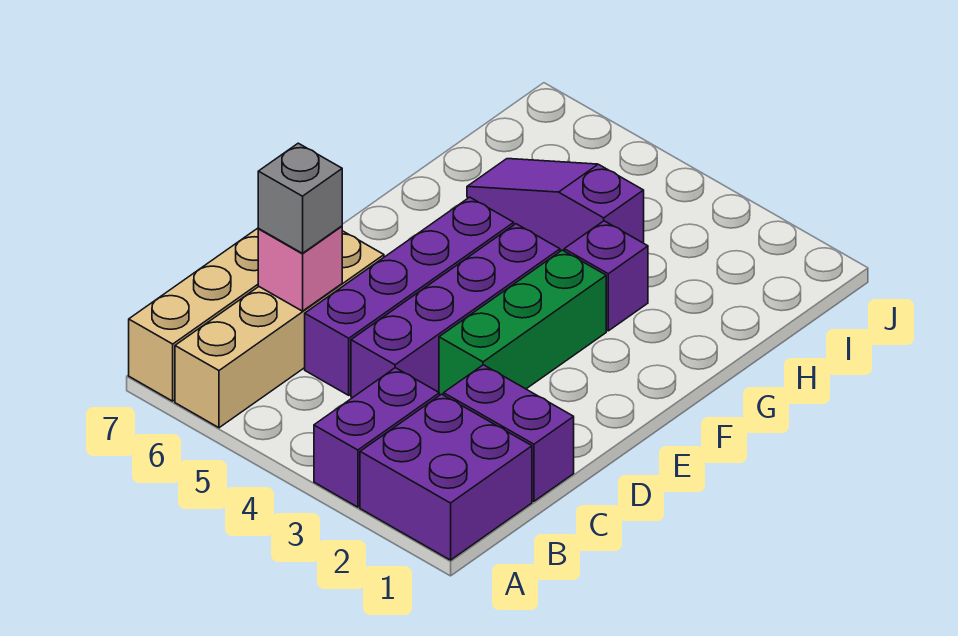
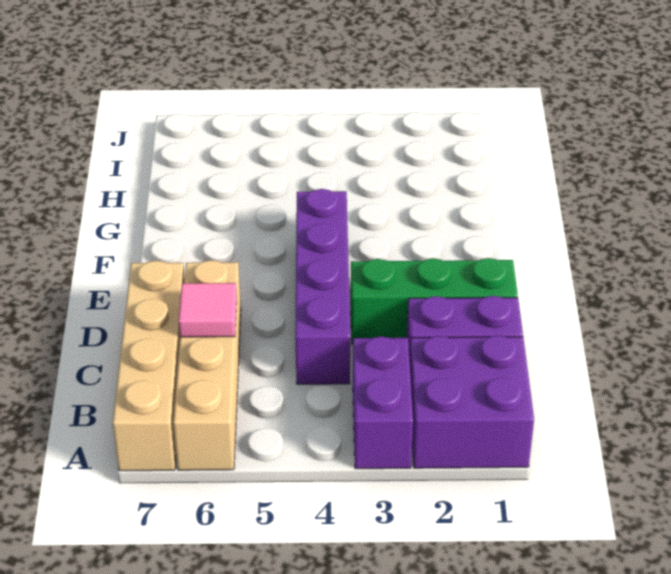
purple brick C5:F5 level 1 -> none
pink brick C6 level 2 -> pink tile C6 level 2
grey brick C6 level 3 -> none
green brick D3:F3 level 1 -> green brick D1:D3 level 1
purple brick G3 level 1 -> none
purple slope H4:H6 level 1 top 4 -> none

